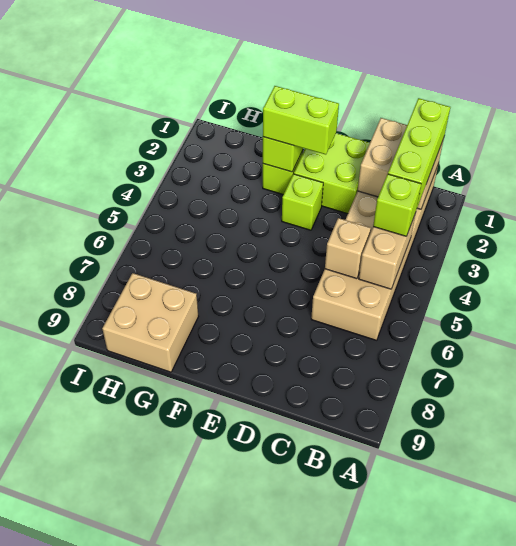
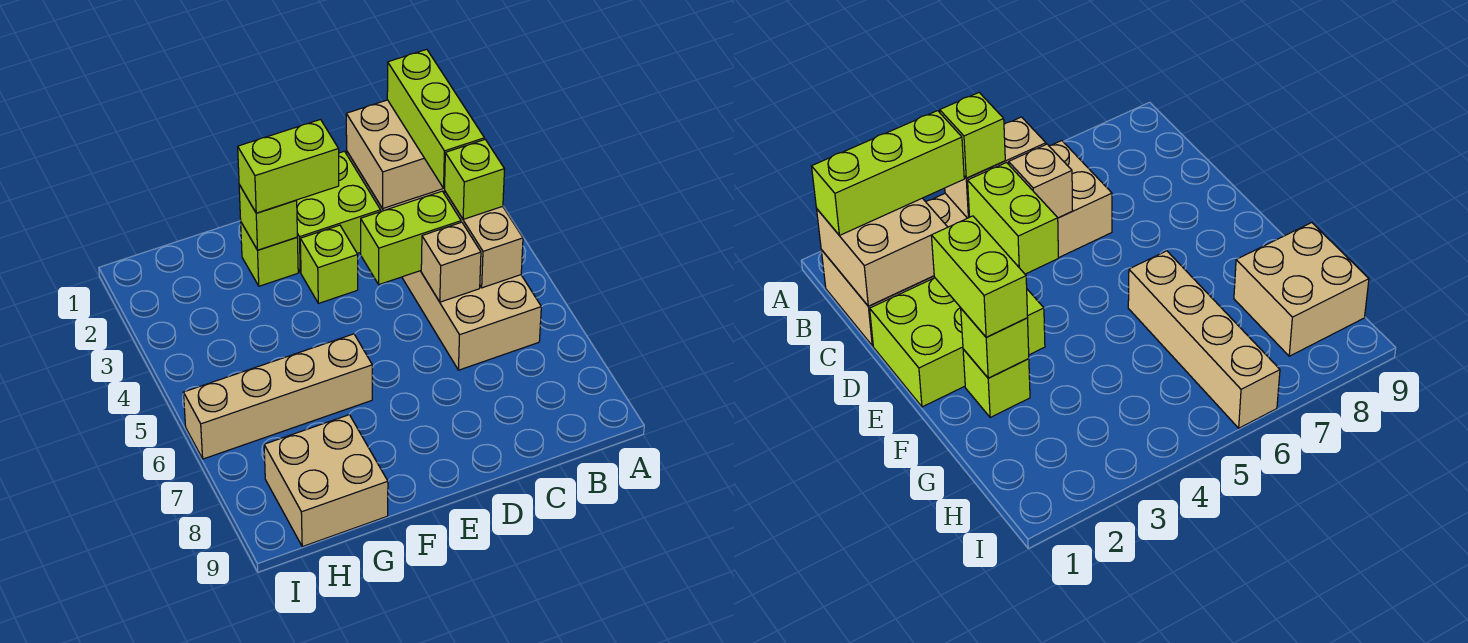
none -> lime brick C4:D4 level 2
none -> tan brick F6:I6 level 1

